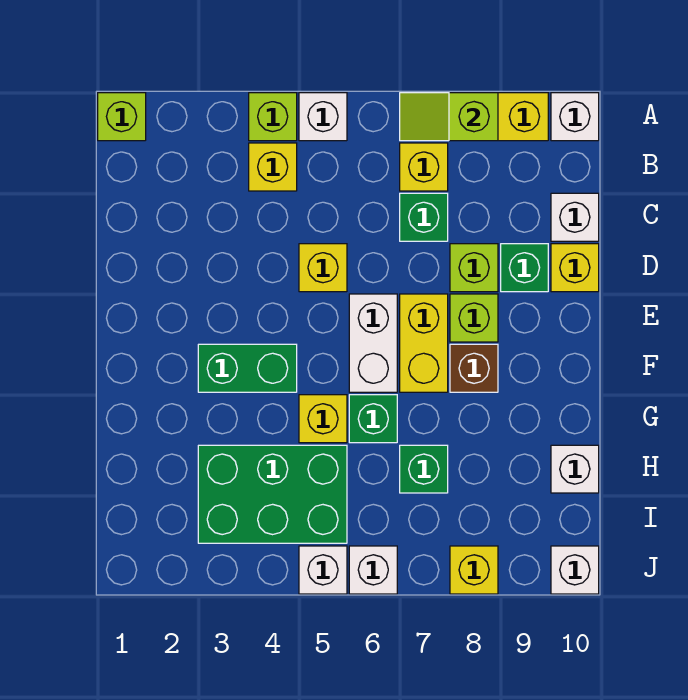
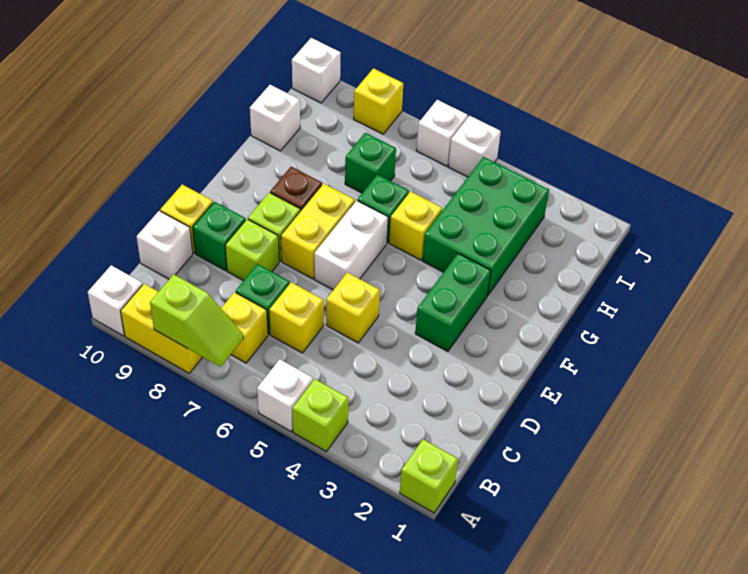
yellow brick B4 level 1 -> yellow brick C6 level 1
green brick F3:F4 level 1 -> green brick E3:F3 level 1
green brick H3:I5 level 1 -> green brick G3:I4 level 1

